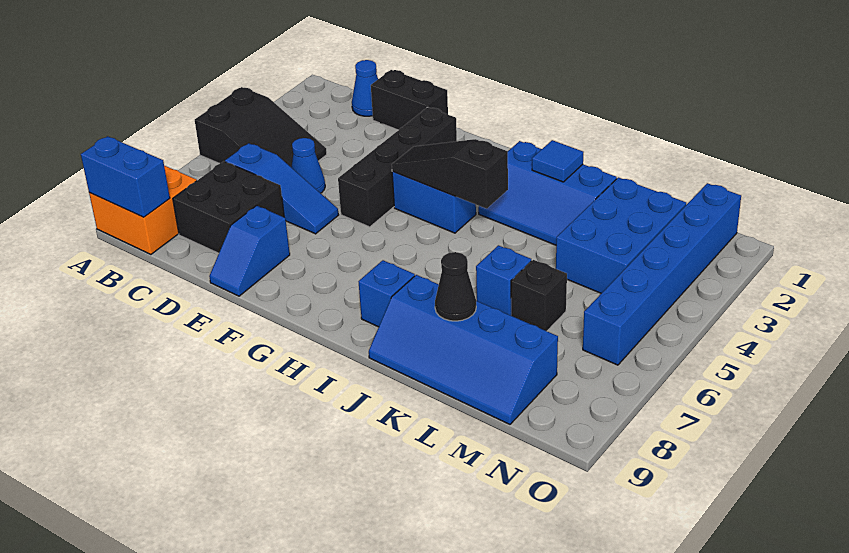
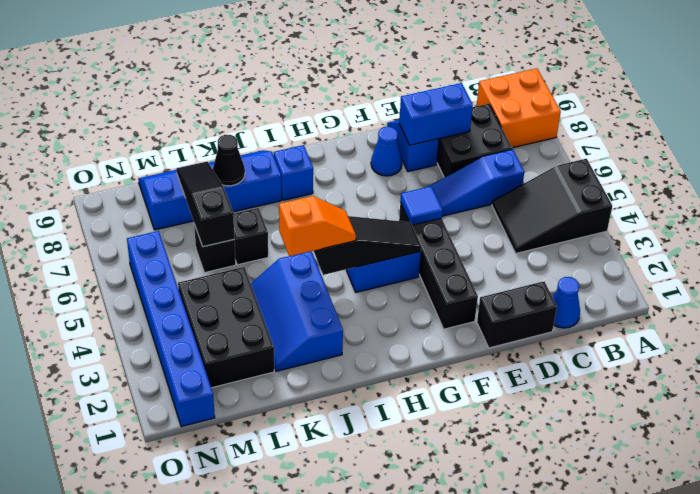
blue brick A9:B9 level 2 -> blue brick D8:E8 level 2
blue cone D5 level 1 -> blue cone F8 level 1
blue slope I2:K3 level 1 top 2 -> blue slope J2:K4 level 1 top J
none -> orange slope I4:J4 level 3 top J
blue tile J2 level 2 -> blue tile F5 level 2
blue brick K6 level 1 -> black brick K6 level 1
blue brick L2:M4 level 1 -> black brick L2:M4 level 1
none -> black slope L6:L8 level 2 top 6

